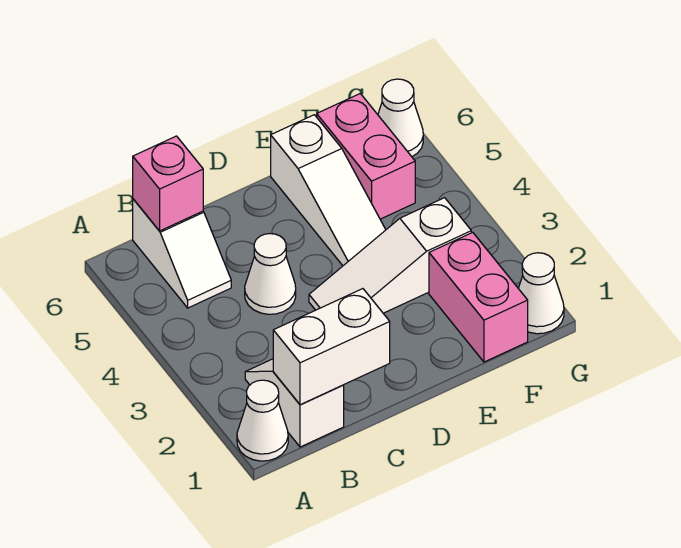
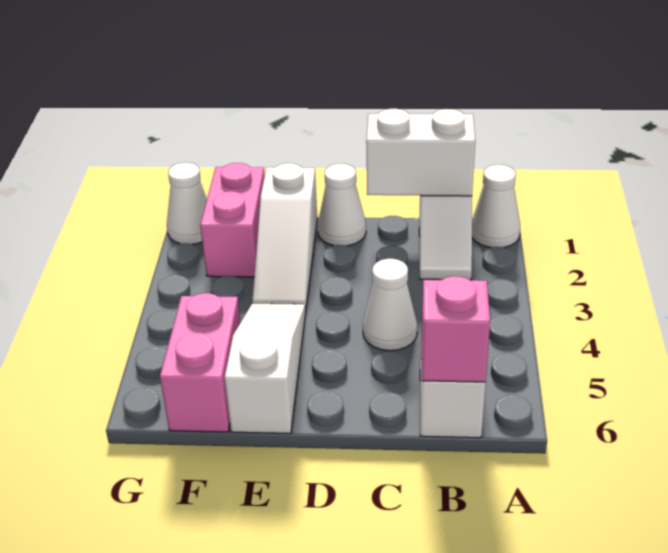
white slope D3:F3 level 1 top F -> white slope E1:E3 level 1 top 1
white cone G6 level 1 -> white cone D1 level 1

